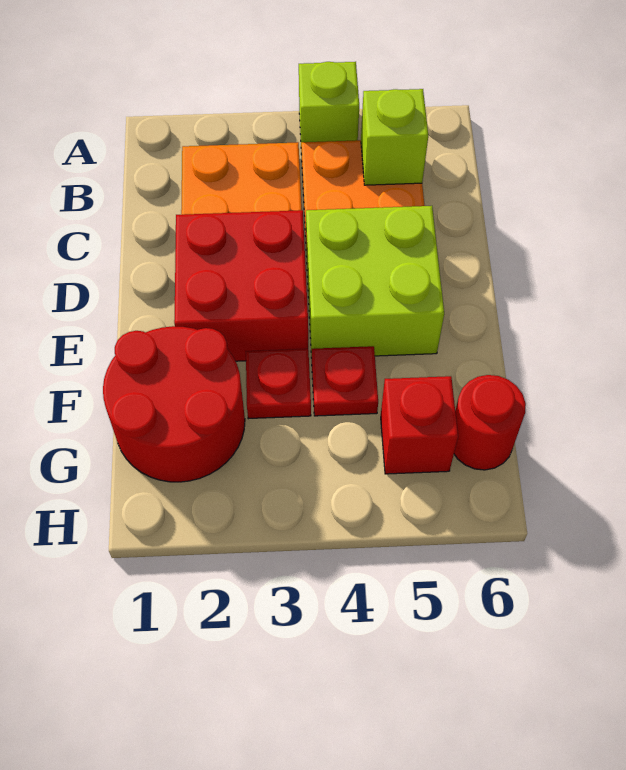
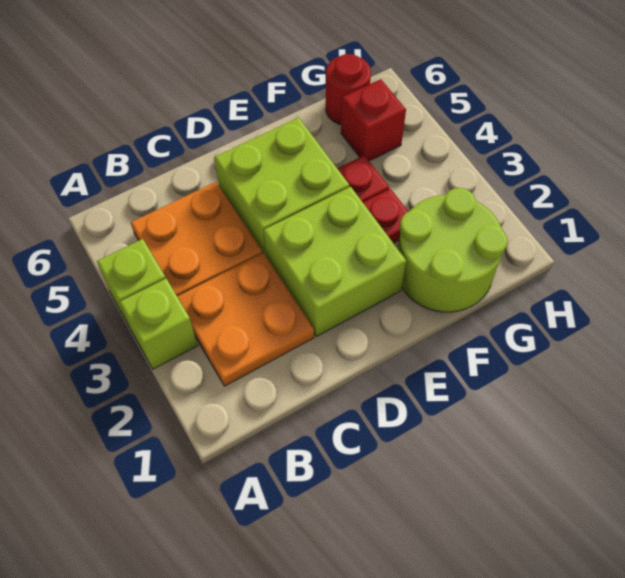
lime brick B5 level 2 -> lime brick A3 level 1
red brick D2:E3 level 1 -> lime brick D2:E3 level 1
red round brick F1:G2 level 1 -> lime round brick F1:G2 level 1

